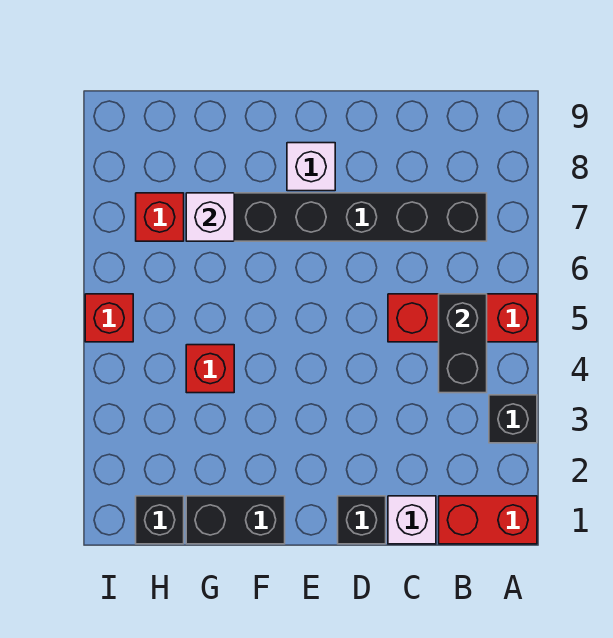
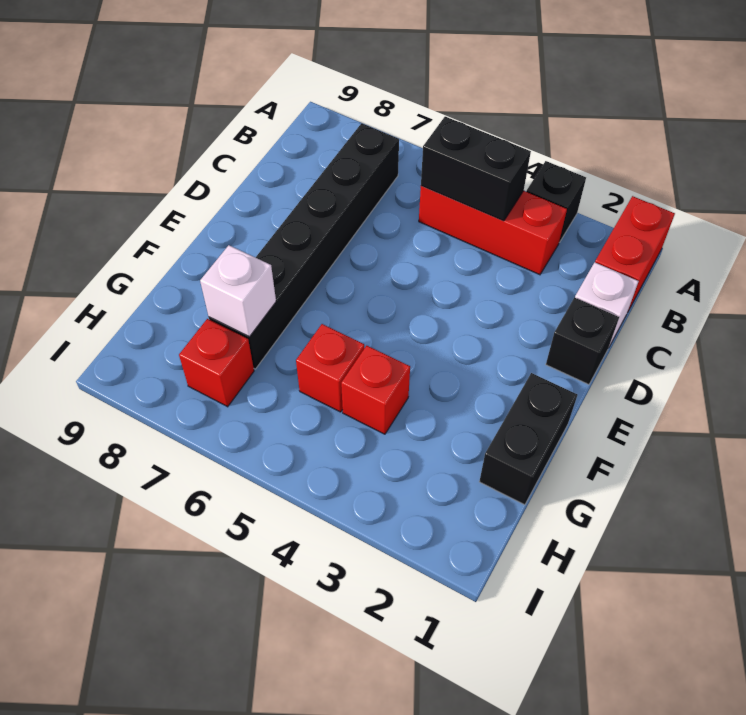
red brick A5:C5 level 1 -> red brick B3:B5 level 1
white brick E8 level 1 -> none
black brick H1 level 1 -> none
red brick I5 level 1 -> red brick G5 level 1

